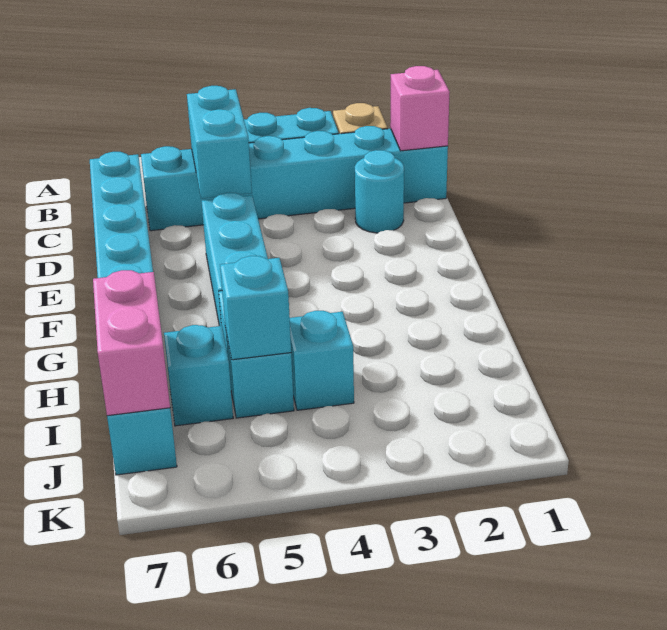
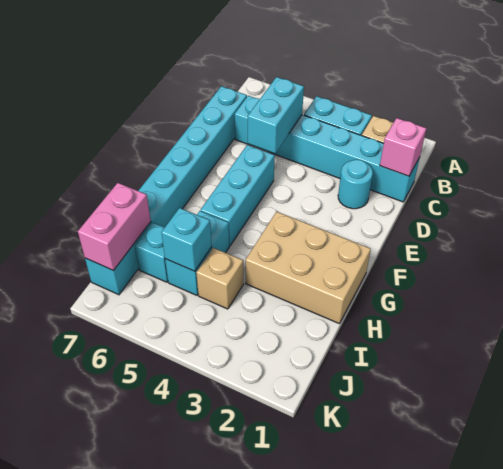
none -> tan brick G1:H3 level 1
cyan brick I4 level 1 -> tan brick I4 level 1

